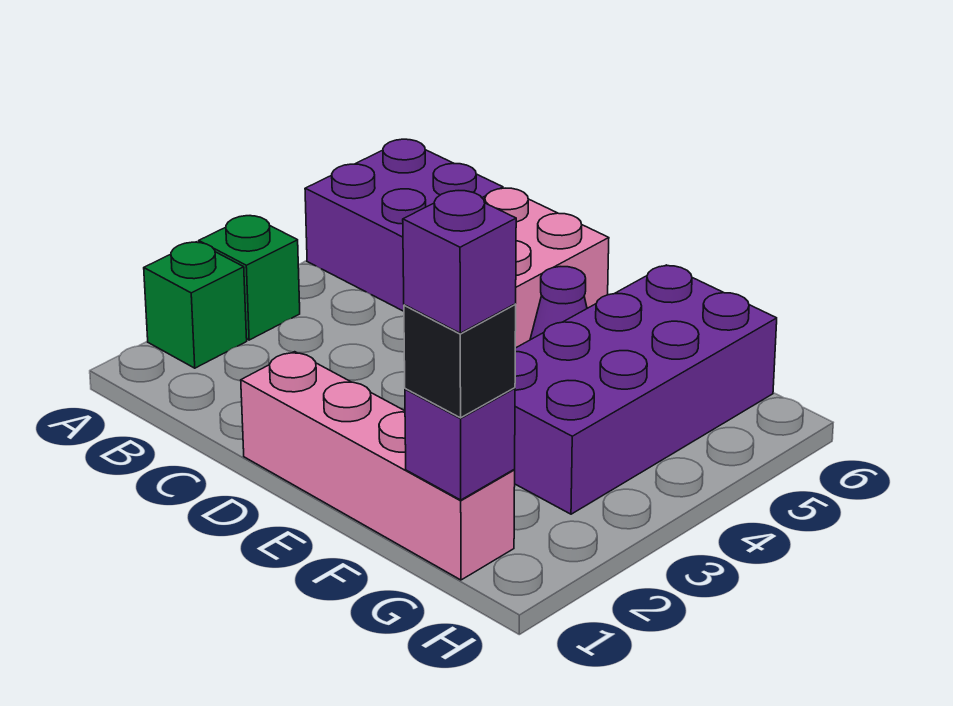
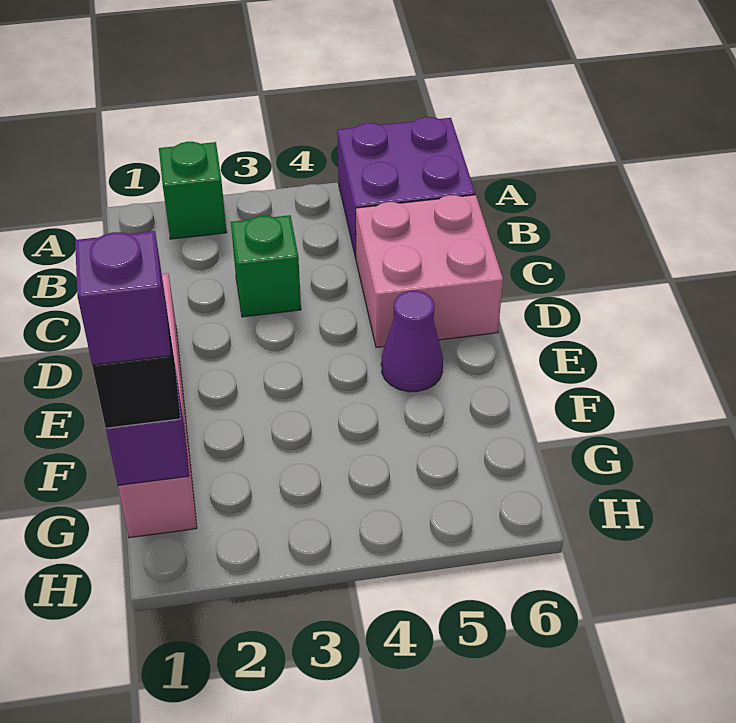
green brick A3 level 1 -> green brick C3 level 1
purple brick F3:G6 level 1 -> none

